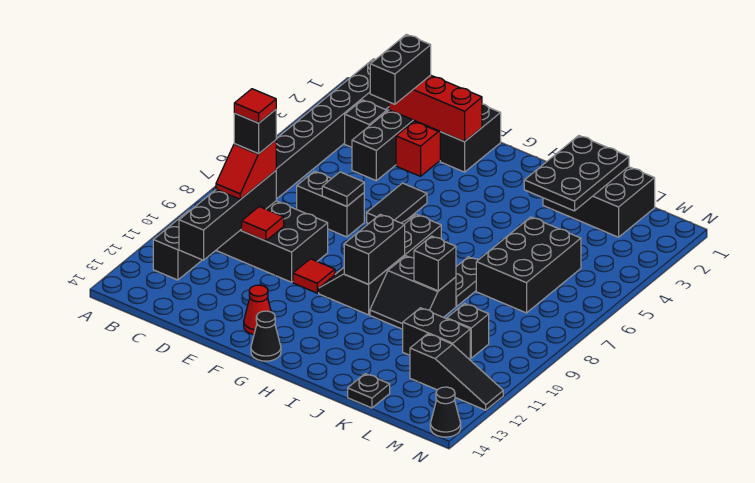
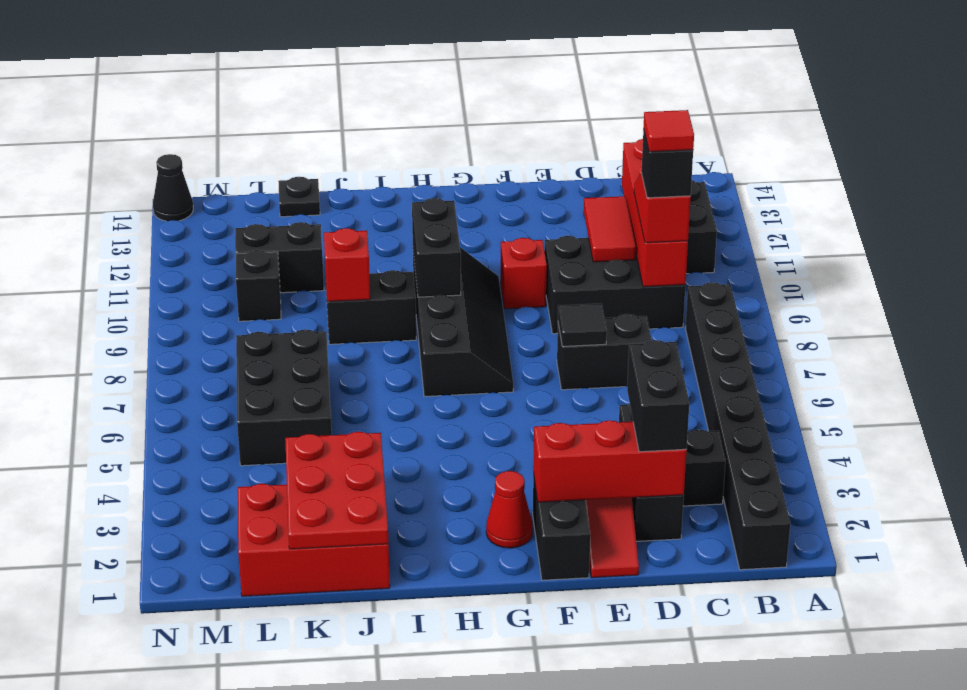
black brick C9:C12 level 2 -> red brick C9:C12 level 2
red tile D10 level 2 -> red tile D10:D11 level 2
black tile F5:F6 level 1 -> none
red tile F10 level 1 -> red brick F10 level 1
red cone F13 level 1 -> red cone G2 level 1
black cone G14 level 1 -> none
black brick J1:L2 level 1 -> red brick J1:L2 level 1
black plate J1:K3 level 2 -> red plate J1:K3 level 2
black plate J7:J8 level 1 -> none
black brick J9 level 2 -> red brick J9 level 2
black slope L12:N12 level 1 top L -> none

